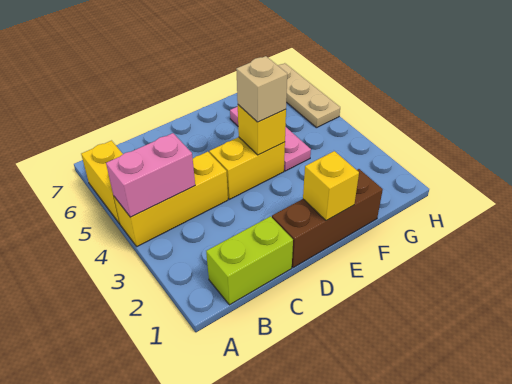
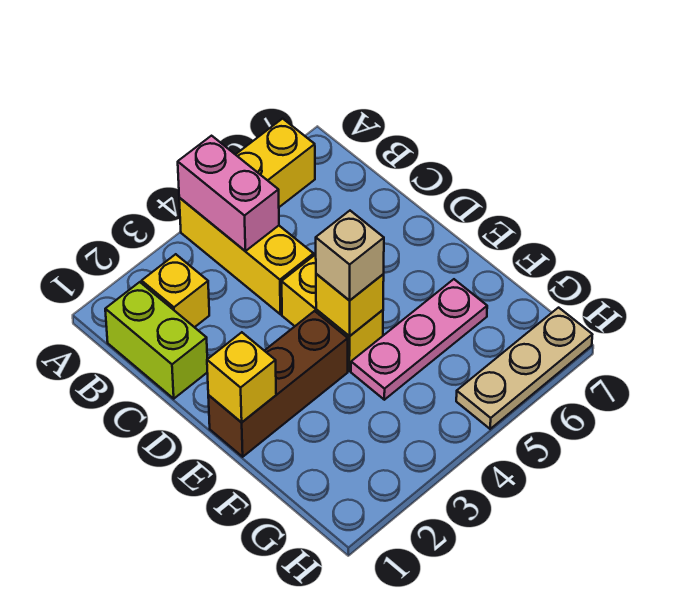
none -> yellow brick B2 level 1
brown brick D1:F1 level 1 -> brown brick E1:E3 level 1

